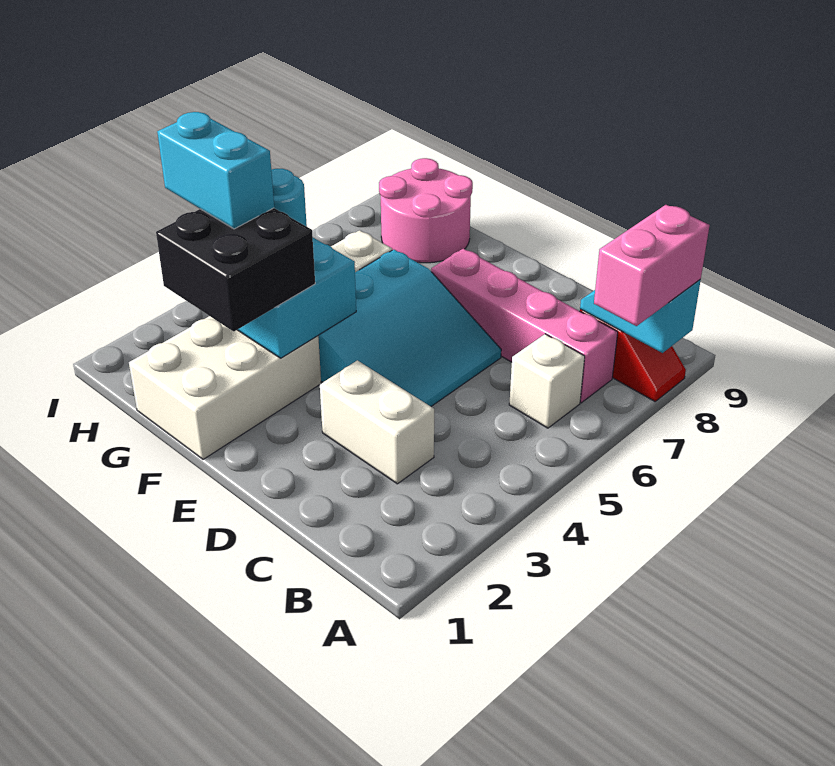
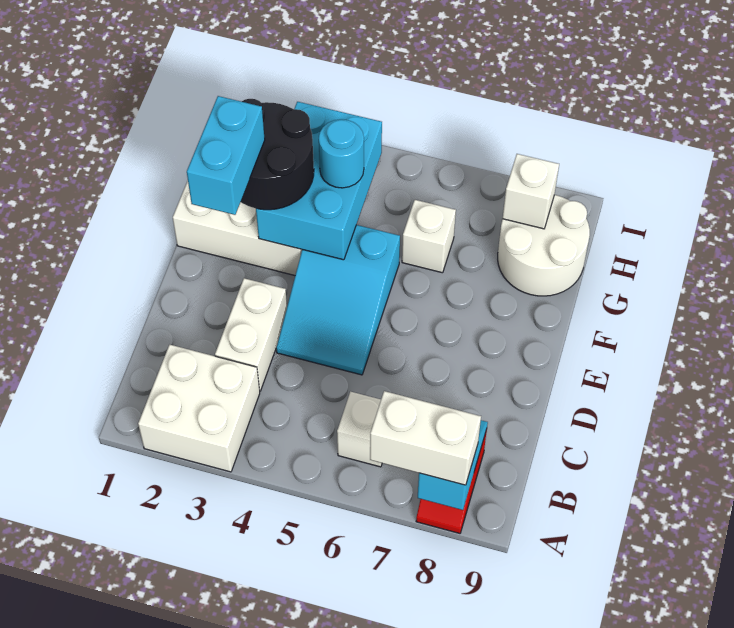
none -> white brick A2:B3 level 1
pink brick A7:A8 level 3 -> white brick A7:A8 level 3
pink brick B7:E7 level 1 -> none
cyan slope D4:F6 level 1 top F -> cyan slope D4:F5 level 1 top F
black brick F2:G3 level 3 -> black round brick F2:G3 level 3
cyan brick G3:H3 level 4 -> cyan brick E2:F2 level 4
pink round brick G8:H9 level 1 -> white round brick G8:H9 level 1
none -> white brick H8 level 2

